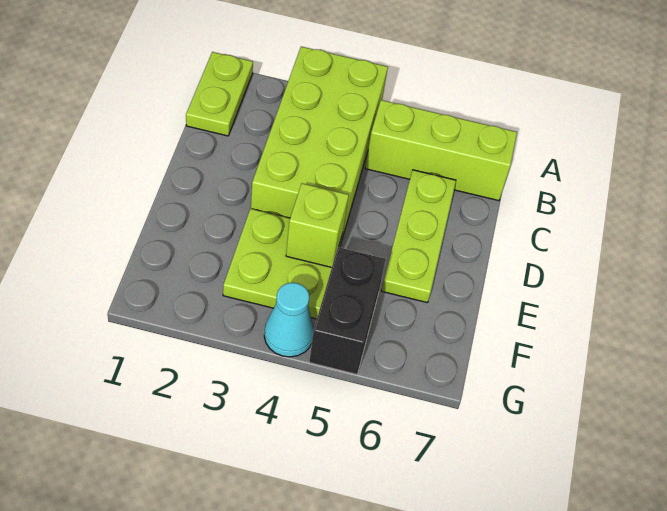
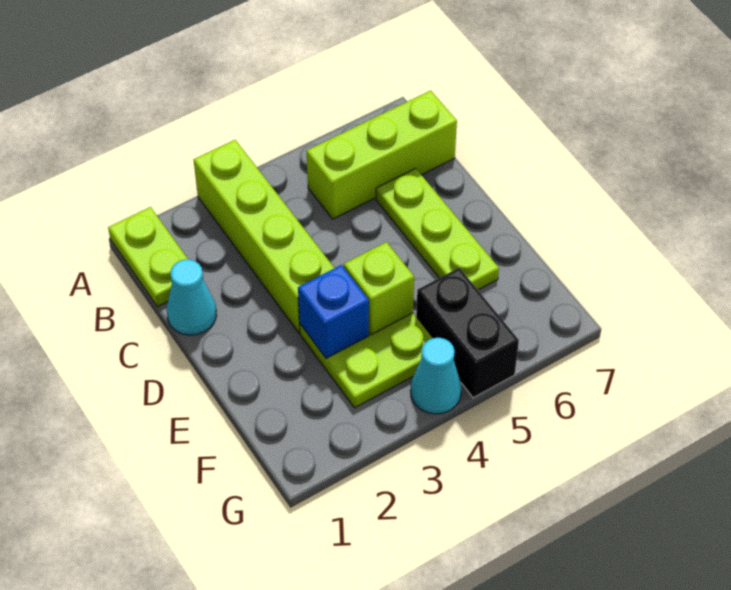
lime brick A3:D4 level 1 -> lime brick A3:D3 level 1
none -> cyan cone C1 level 1
none -> blue brick E3 level 2

